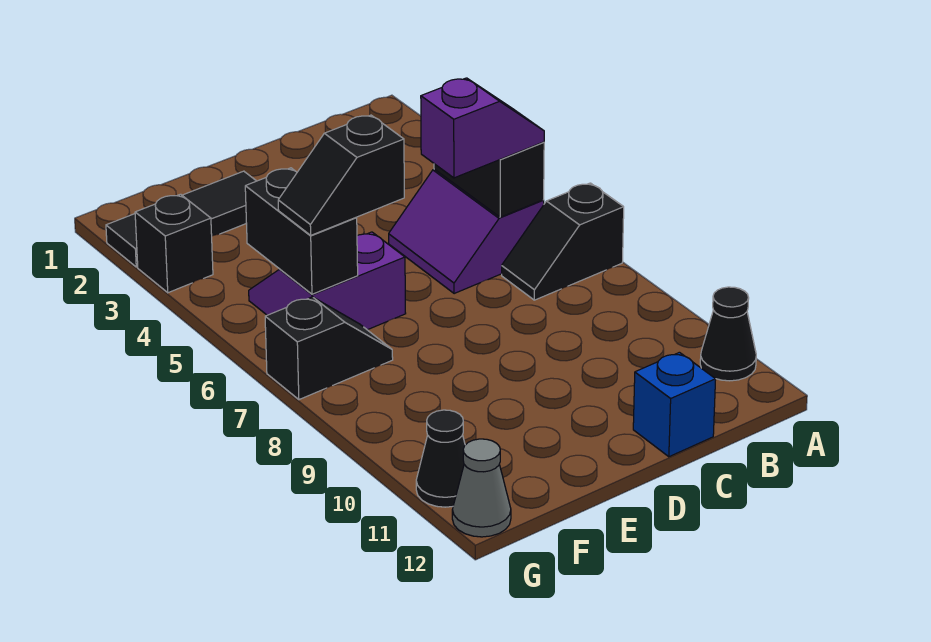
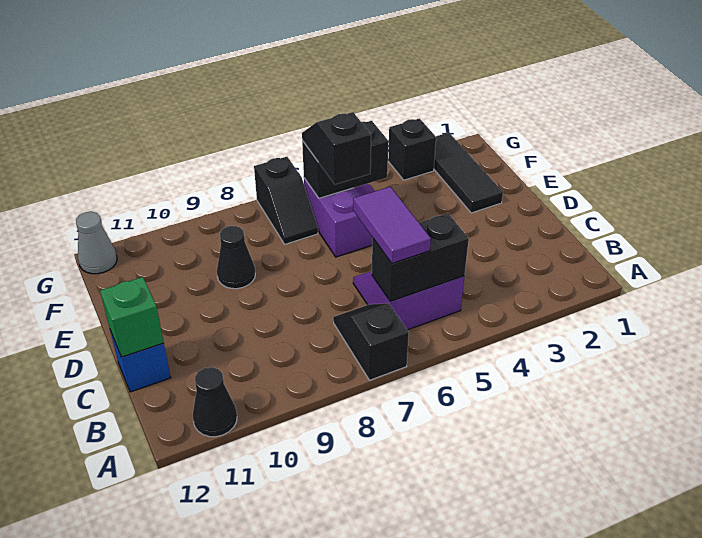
purple slope B6:C6 level 3 top C -> purple tile B6:C6 level 3
none -> green brick C12 level 2
black cone G11 level 1 -> black cone E9 level 1

